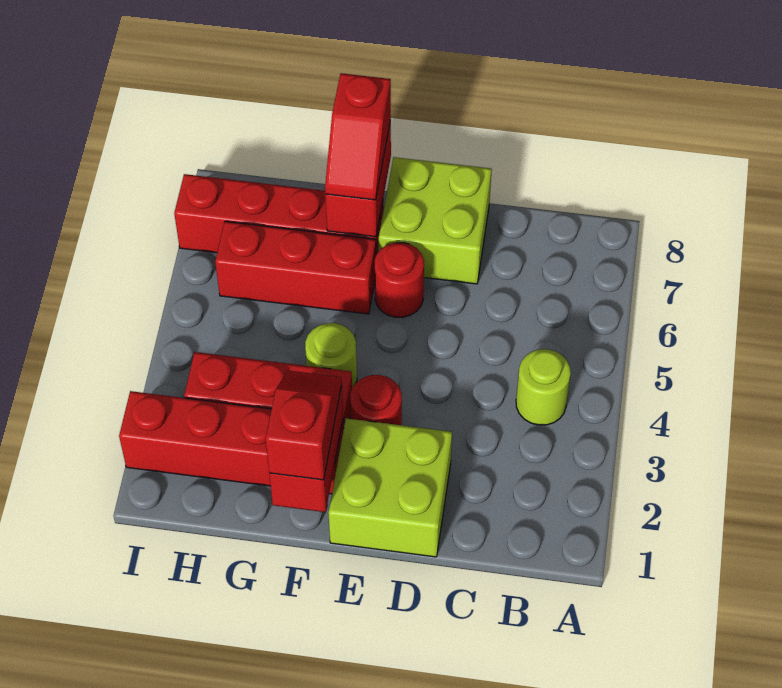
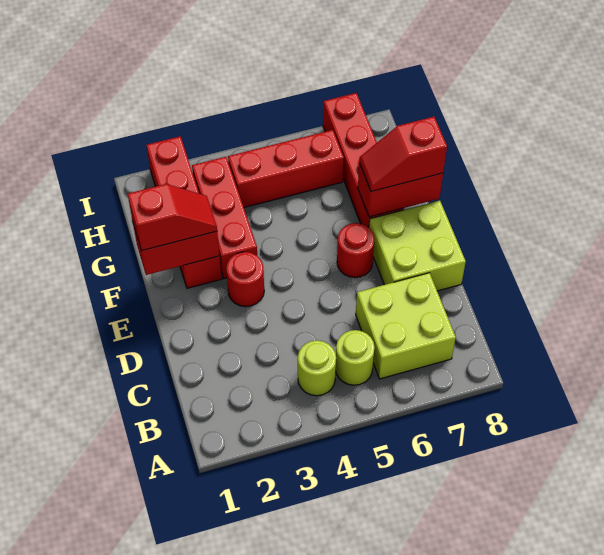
lime brick D1:E2 level 1 -> lime brick B6:C7 level 1
lime round brick F4 level 1 -> lime round brick B5 level 1
red brick F6:H6 level 1 -> red brick H4:H6 level 1

